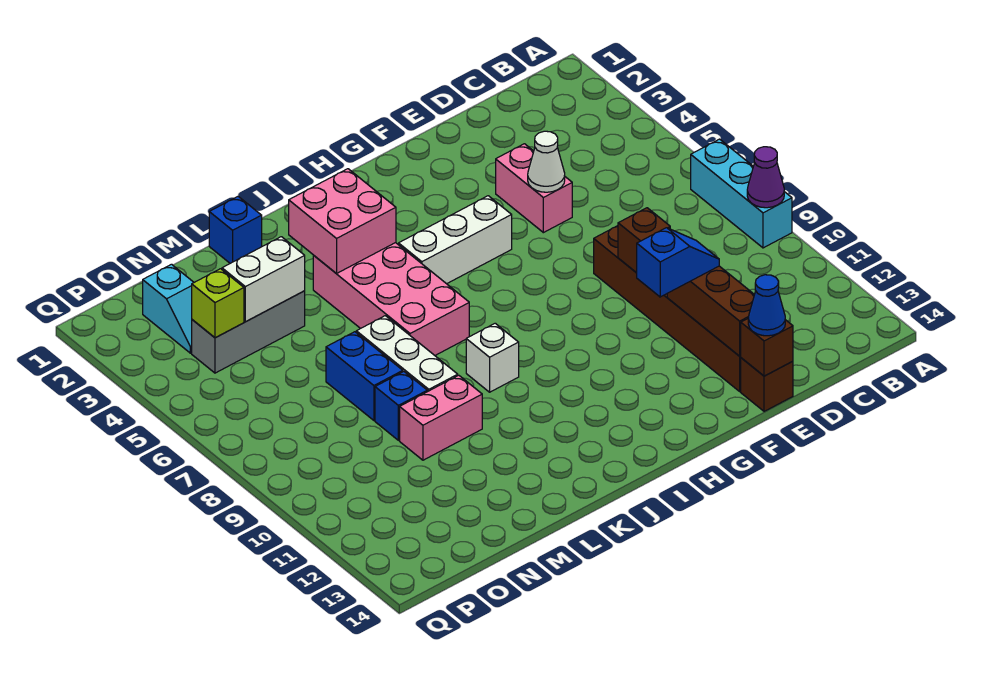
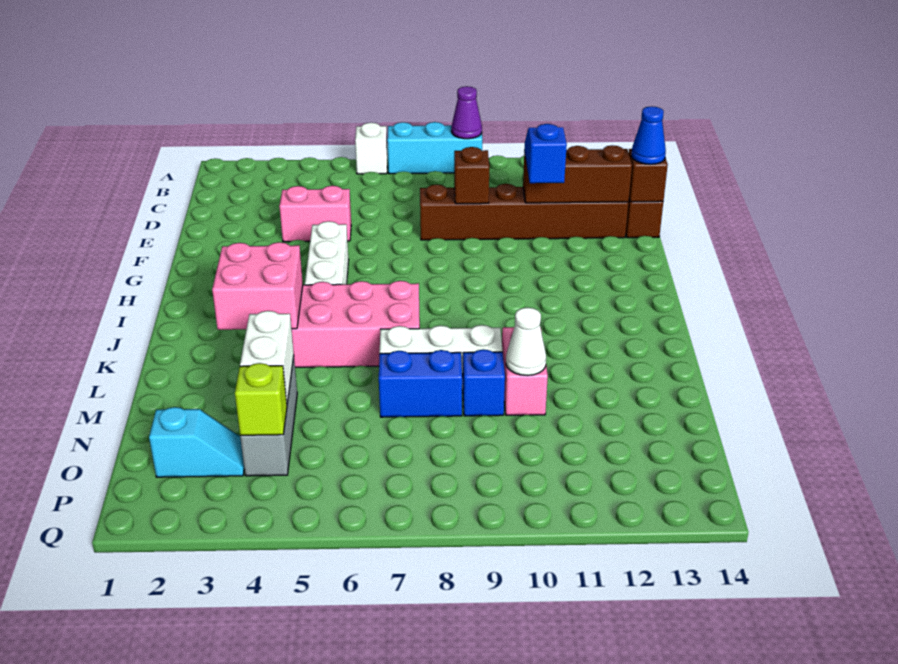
white cone E5 level 2 -> white cone M10 level 2
white brick J9 level 1 -> white brick A6 level 1
blue brick L1 level 1 -> none

